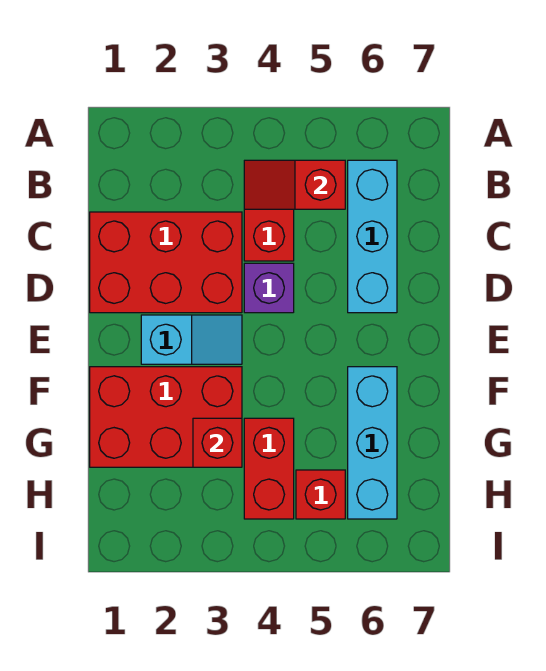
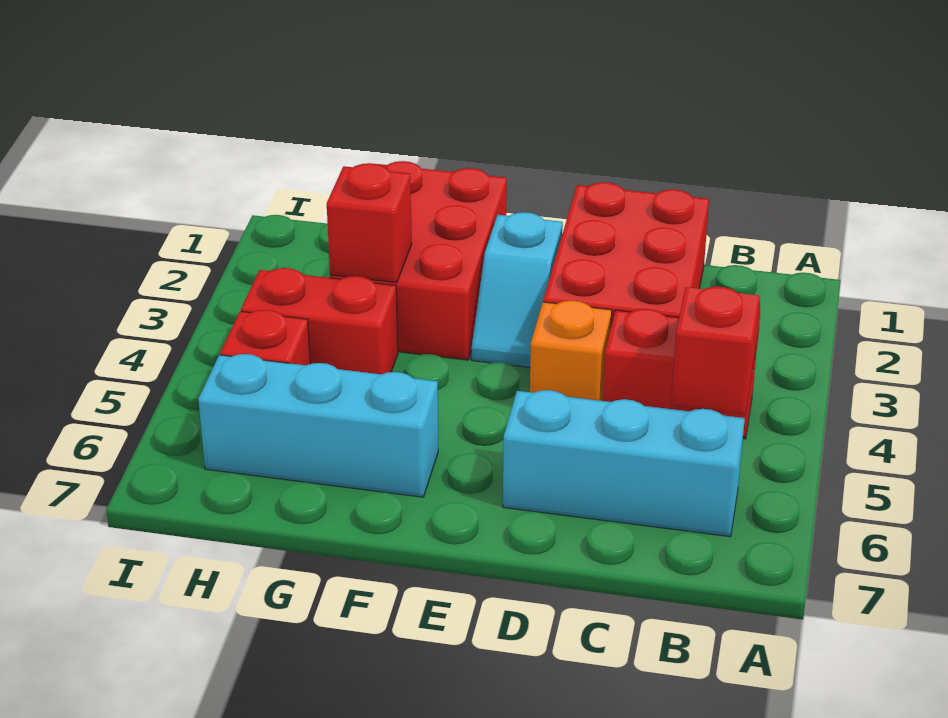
purple brick D4 level 1 -> orange brick D4 level 1

